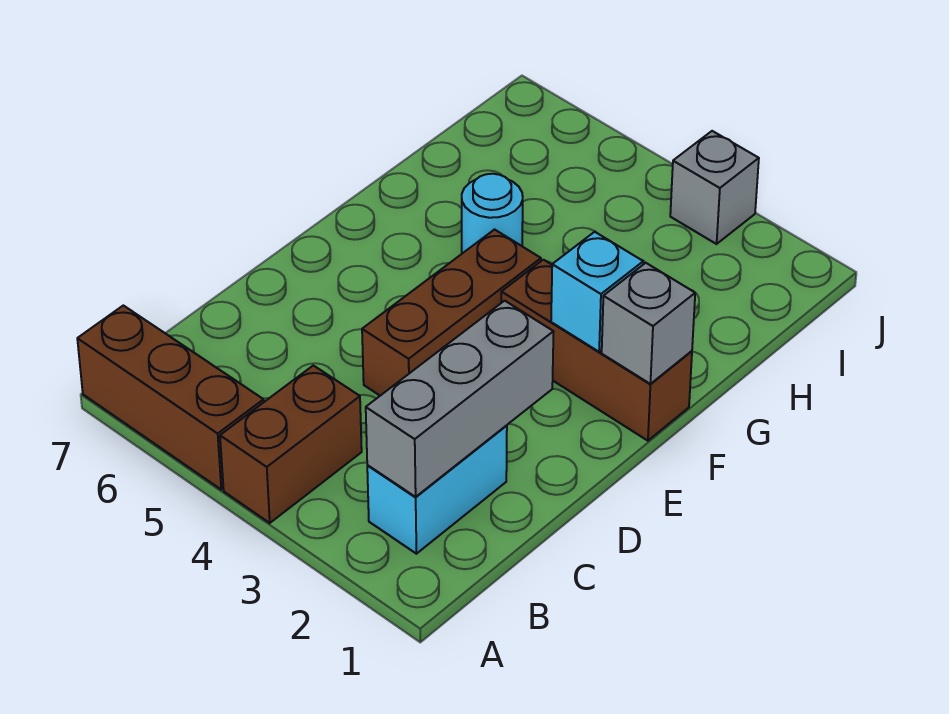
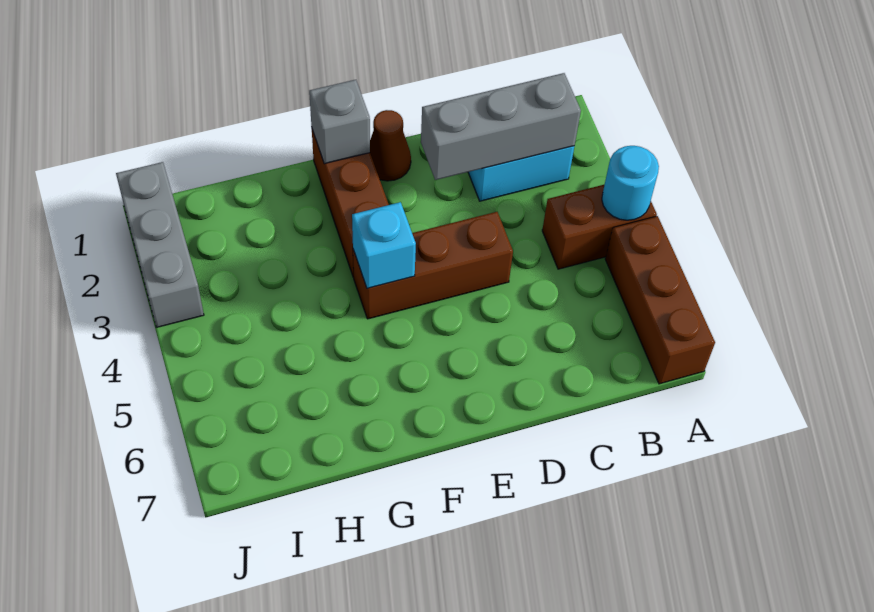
none -> brown cone E1 level 1
cyan brick F2 level 2 -> cyan brick F4 level 2
cyan round brick G5 level 1 -> cyan round brick A4 level 2
grey brick J3 level 1 -> grey brick J1:J3 level 1

